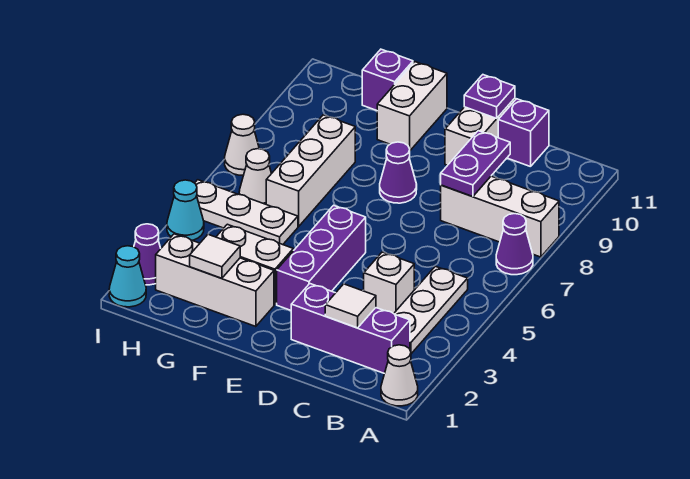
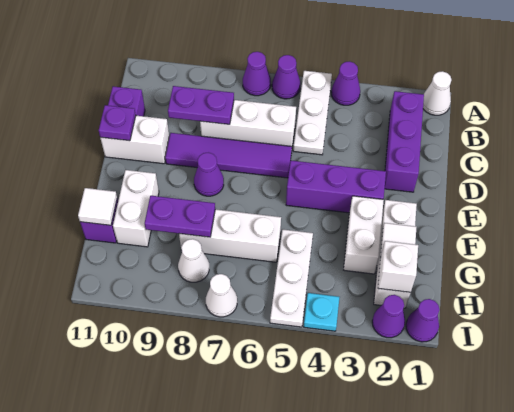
none -> purple cone A4 level 1
none -> purple cone A6 level 1
white brick A8:C8 level 1 -> white brick C6:C8 level 1
white plate B3:B5 level 1 -> white plate A5:C5 level 1
white tile C2 level 2 -> white tile G11 level 2
white brick C4 level 1 -> white brick H2 level 2
none -> purple tile D6:D9 level 1
white brick F10:F11 level 1 -> white brick F10:G10 level 1
none -> purple plate G8:G9 level 2
white cone H6 level 1 -> white cone H8 level 1
cyan cone I1 level 1 -> purple cone I1 level 1
cyan cone I4 level 1 -> cyan plate I4 level 1

